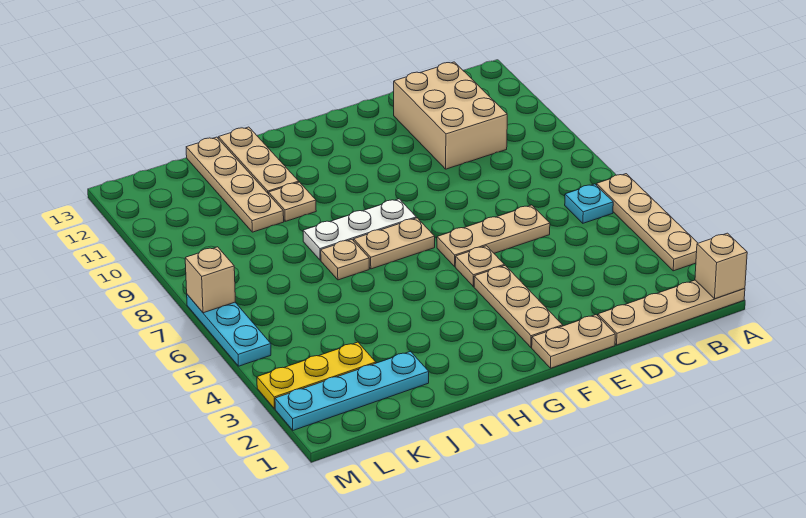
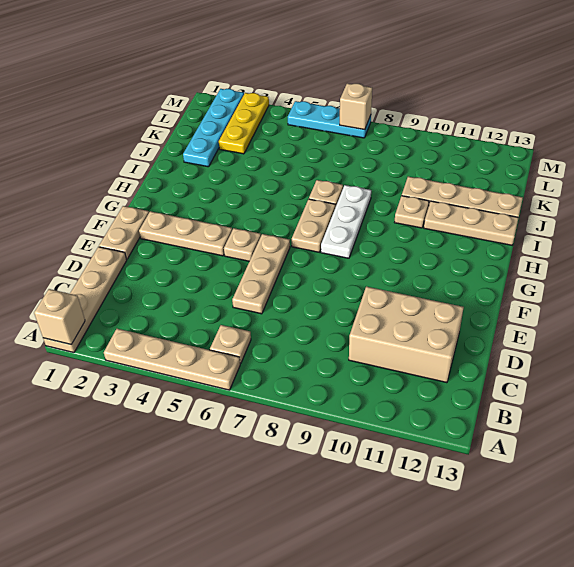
cyan plate B6 level 1 -> tan plate B6 level 1

